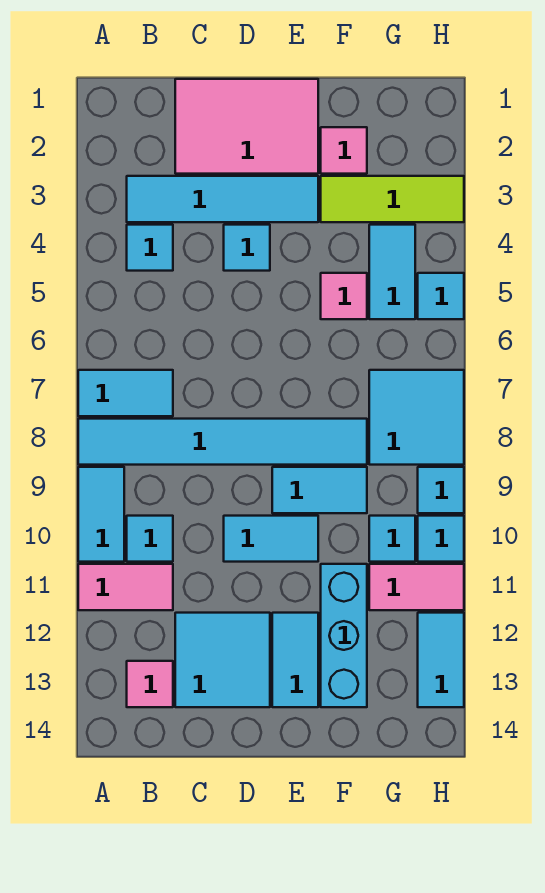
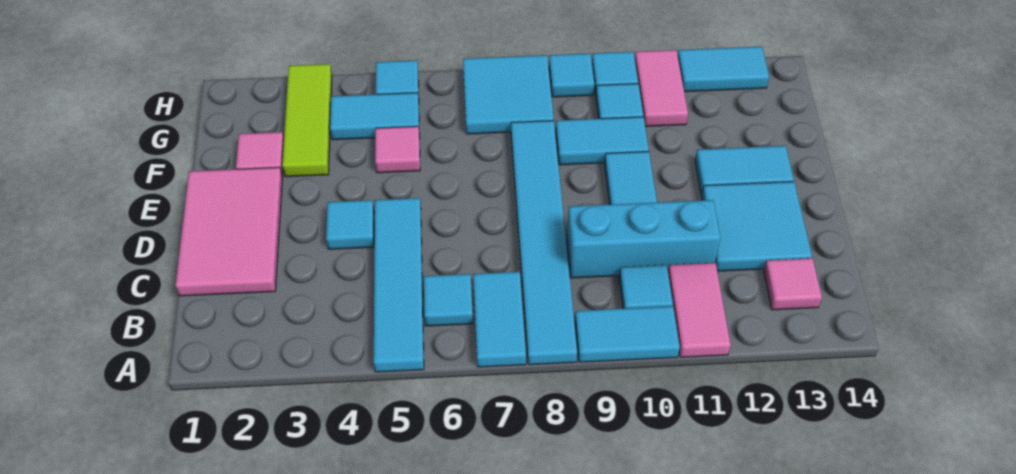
cyan tile B3:E3 level 1 -> cyan tile A5:D5 level 1
cyan tile B4 level 1 -> cyan tile B6 level 1
cyan tile E9:F9 level 1 -> cyan tile F9:F10 level 1
cyan brick F11:F13 level 1 -> cyan brick C9:C11 level 1

